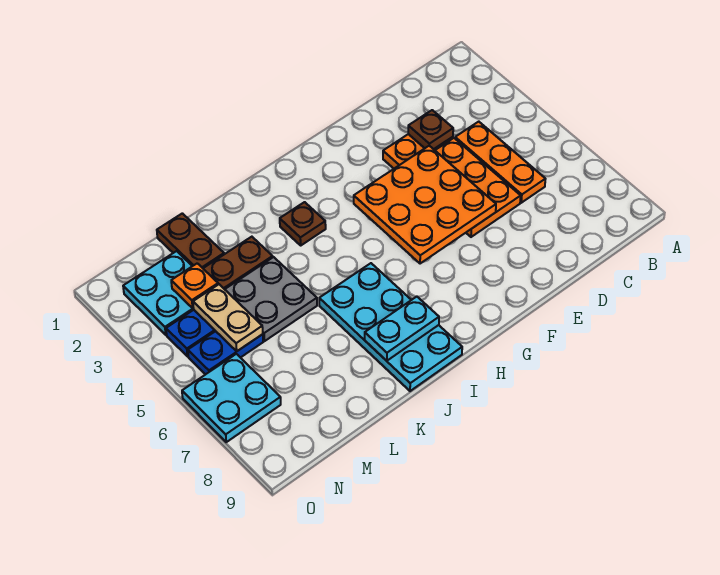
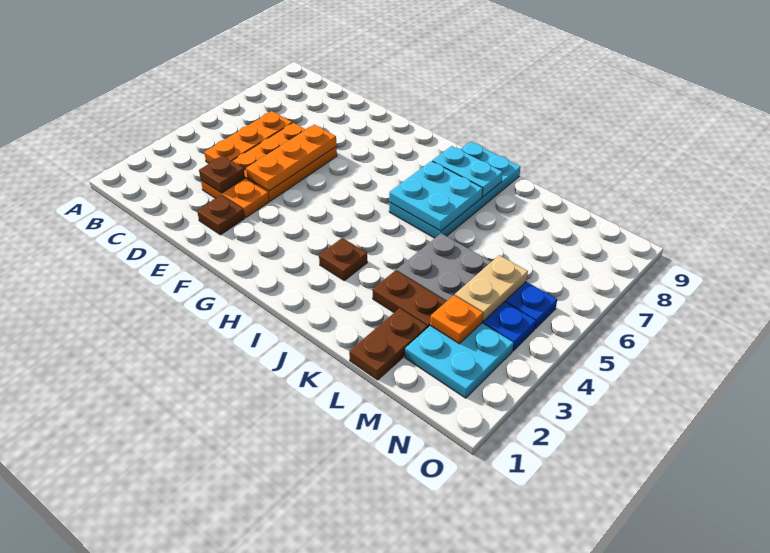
none -> brown plate E2 level 1
orange plate E4:G6 level 2 -> orange plate E4:E6 level 2
cyan plate N6:O7 level 1 -> cyan plate I6:J7 level 2

